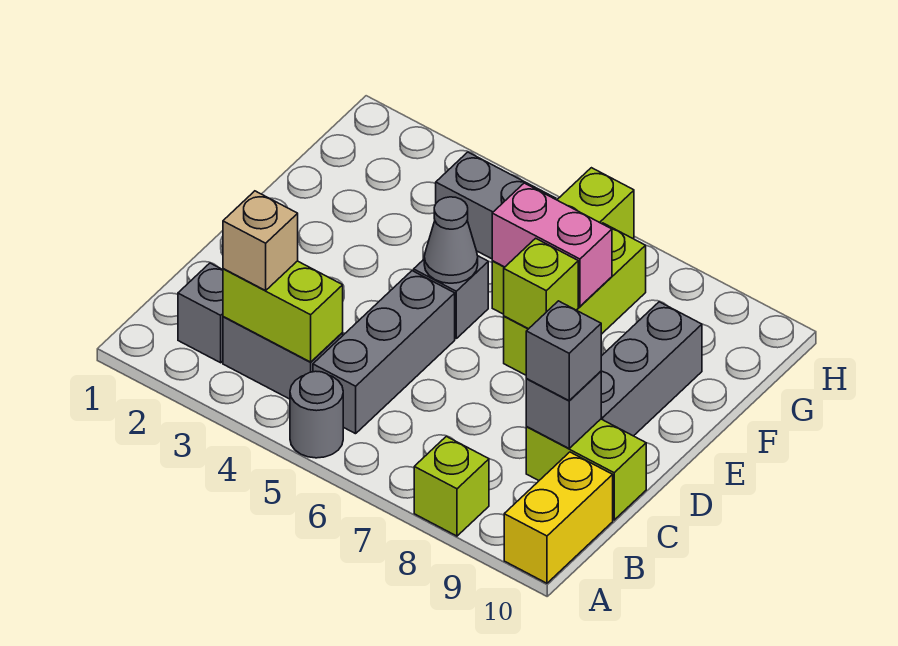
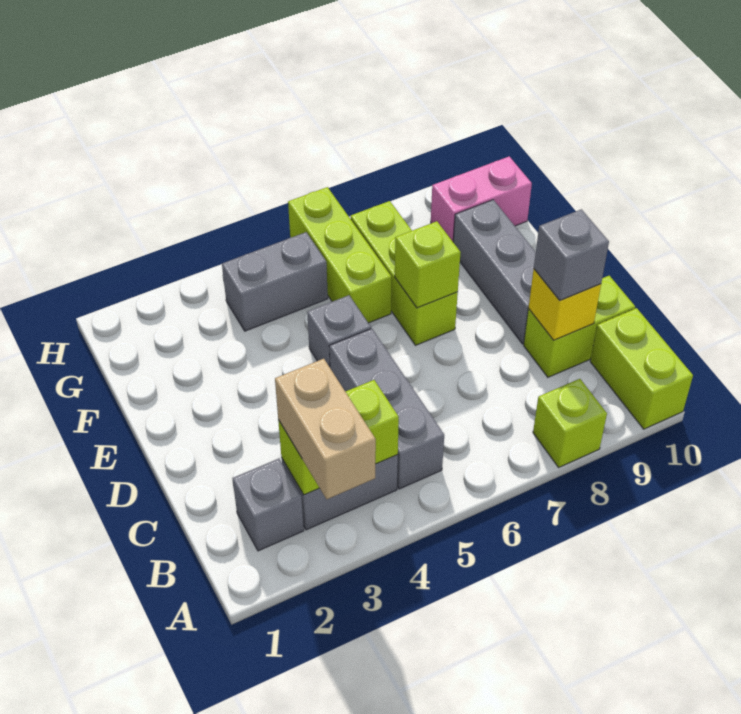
grey round brick A5 level 1 -> none
yellow brick A10:B10 level 1 -> lime brick A10:B10 level 1
tan brick B3 level 3 -> tan brick A3:B3 level 3
grey brick C9 level 2 -> yellow brick C9 level 2
grey cone E5 level 2 -> none
pink brick F6:F7 level 2 -> pink brick G9:G10 level 1

